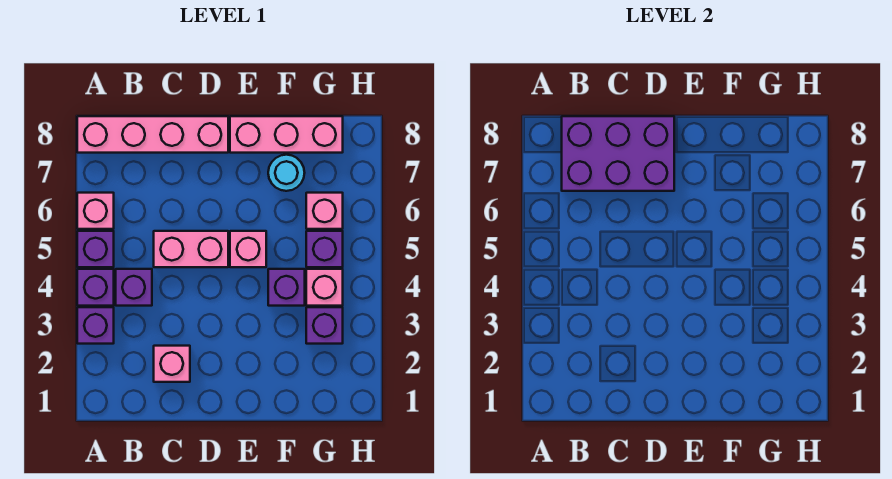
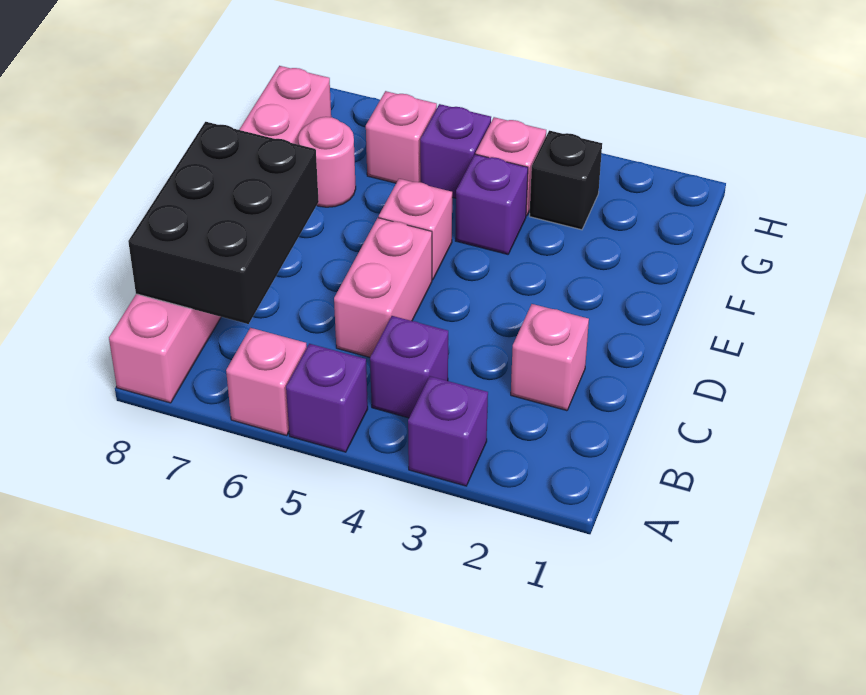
purple brick A4 level 1 -> none
purple brick B7:D8 level 2 -> black brick B7:D8 level 2
cyan round brick F7 level 1 -> pink round brick F7 level 1
purple brick G3 level 1 -> black brick G3 level 1

